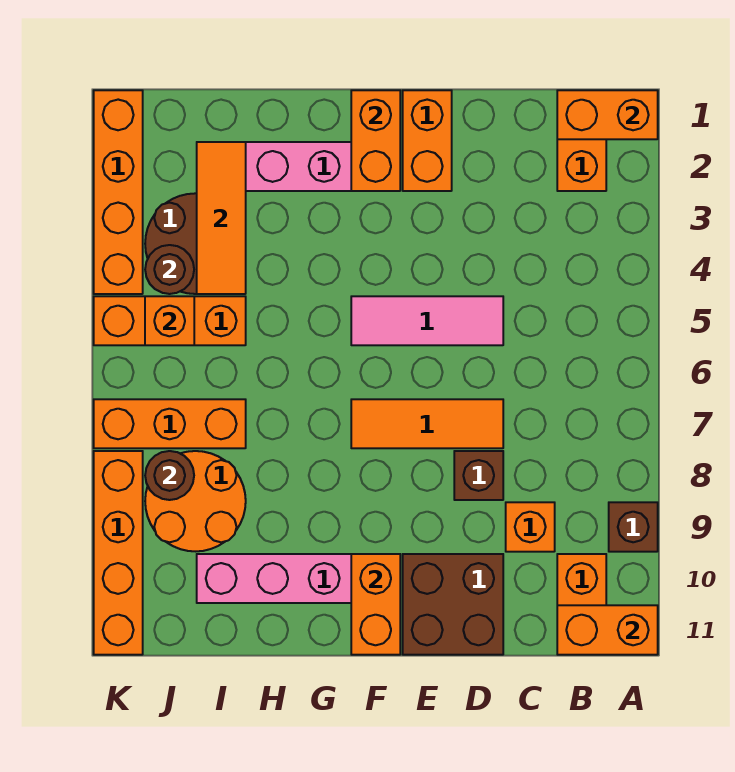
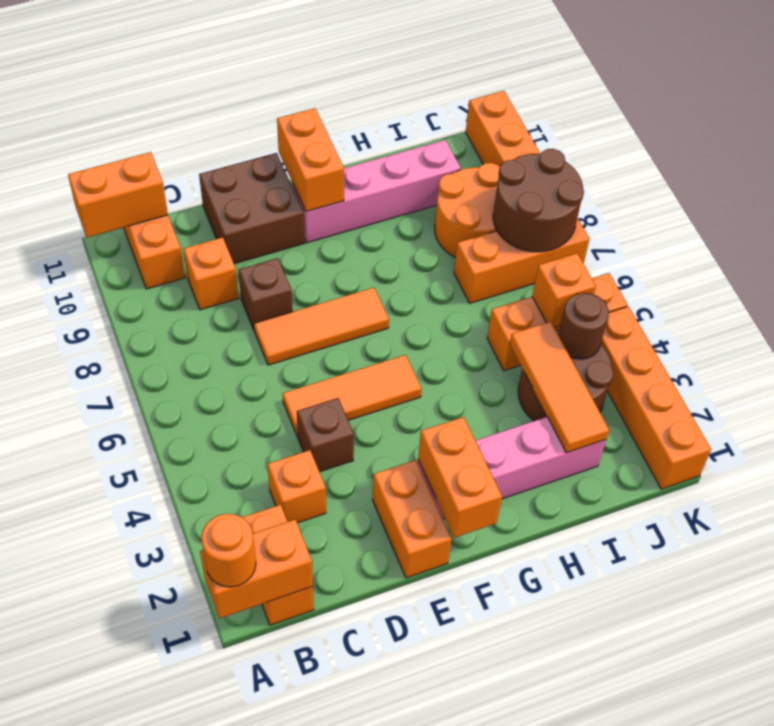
none -> orange round brick A1 level 3
brown brick A9 level 1 -> brown brick D4 level 1
none -> orange brick C3 level 1
pink tile D5:F5 level 1 -> orange tile D5:F5 level 1
brown round brick J8 level 2 -> brown round brick J7:K8 level 2

